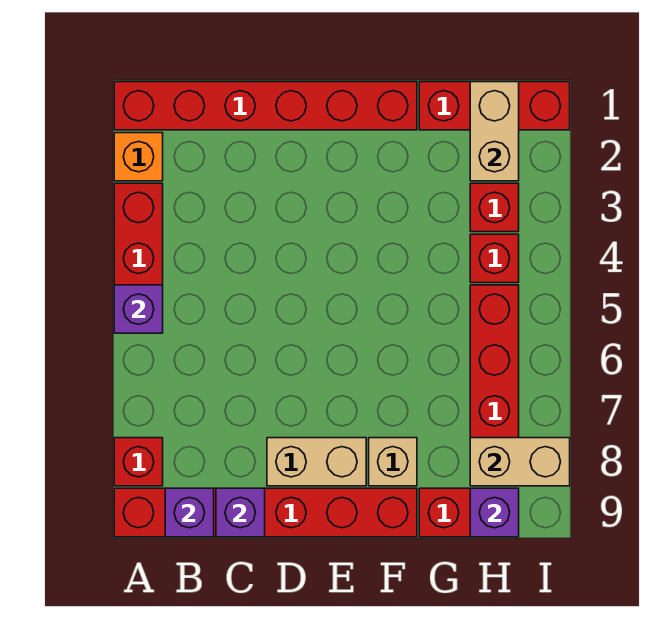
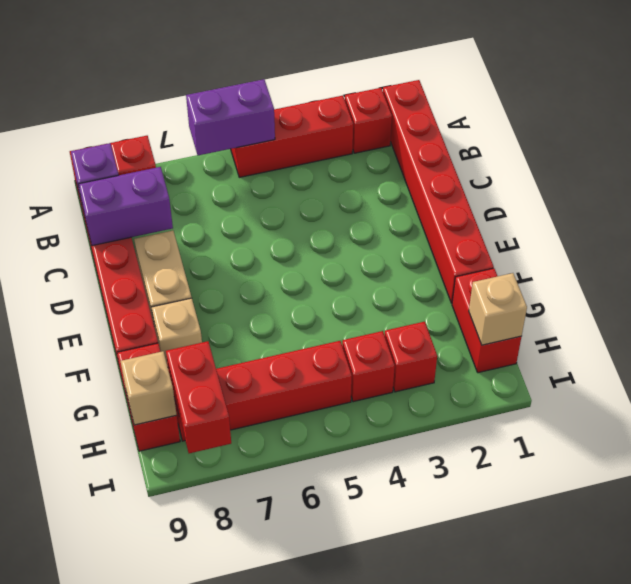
orange brick A2 level 1 -> red brick A2 level 1
purple brick A5 level 2 -> purple brick A5:A6 level 2
purple brick C9 level 2 -> purple brick C8:C9 level 2
red brick G1:I1 level 1 -> red brick G1:H1 level 1
tan brick H1:H2 level 2 -> tan brick H1 level 2
tan brick H8:I8 level 2 -> red brick H8:I8 level 2
purple brick H9 level 2 -> tan brick H9 level 2

